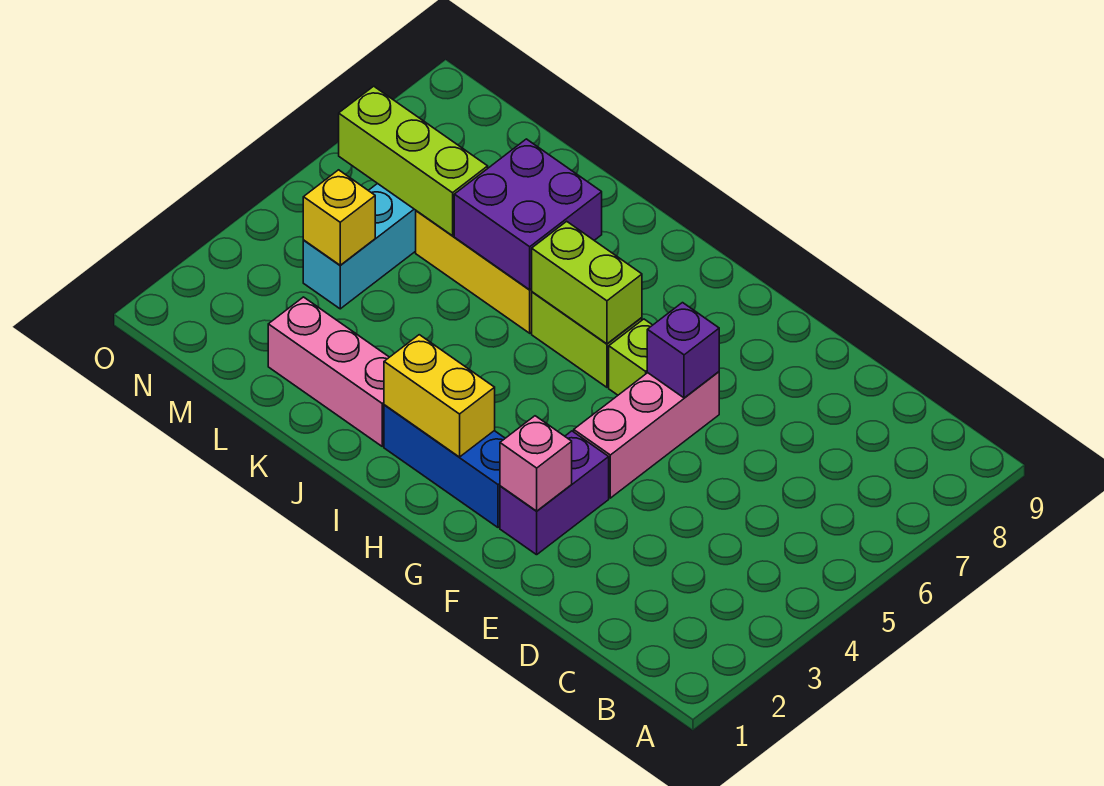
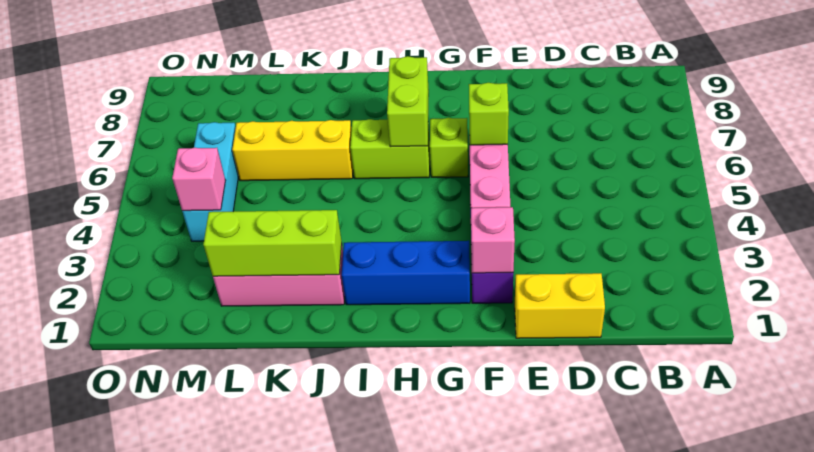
purple brick F6 level 2 -> lime brick F6 level 2
yellow brick H2:I2 level 2 -> yellow brick D1:E1 level 1
lime brick H6:I6 level 2 -> lime brick H6:H7 level 2
purple brick J6:K7 level 2 -> none
lime brick L6:N6 level 2 -> lime brick J2:L2 level 2
yellow brick M4 level 2 -> pink brick M4 level 2

